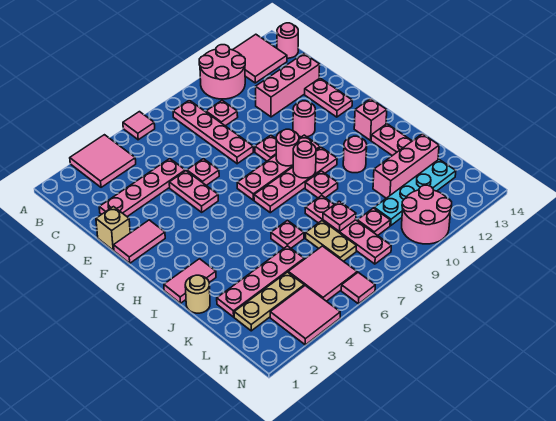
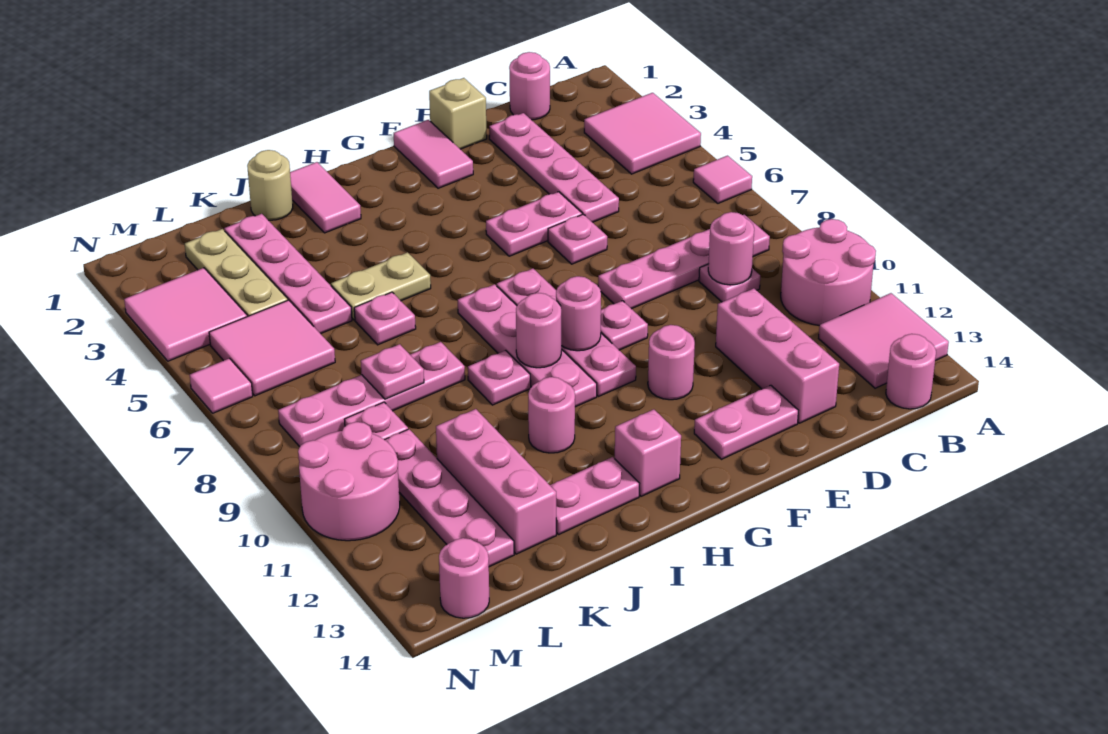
none -> pink round brick C1 level 1
none -> pink round brick C9 level 2
tan plate K7:L7 level 1 -> tan plate I5:J5 level 1
cyan plate L10:L13 level 1 -> pink plate L10:L13 level 1
none -> pink round brick M14 level 1

